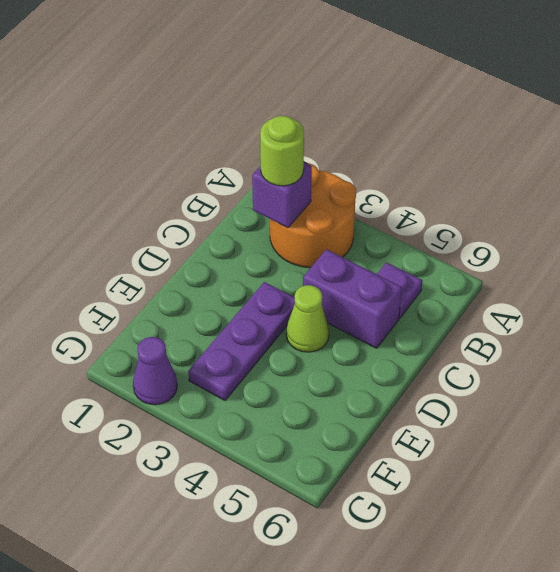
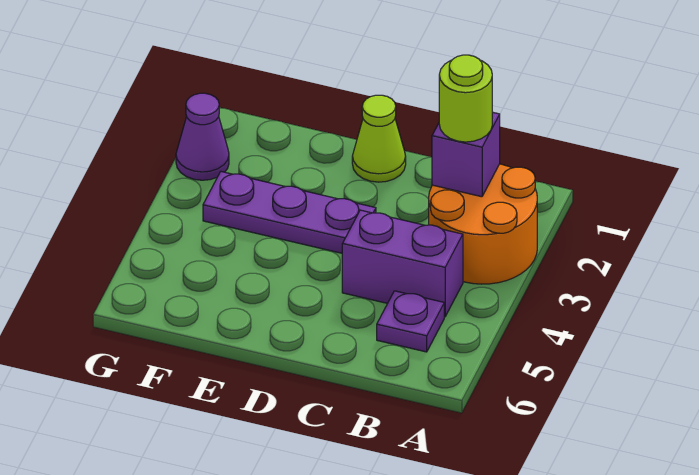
purple brick C4:C5 level 1 -> purple brick B4:C4 level 1
lime cone D4 level 1 -> lime cone D1 level 1

